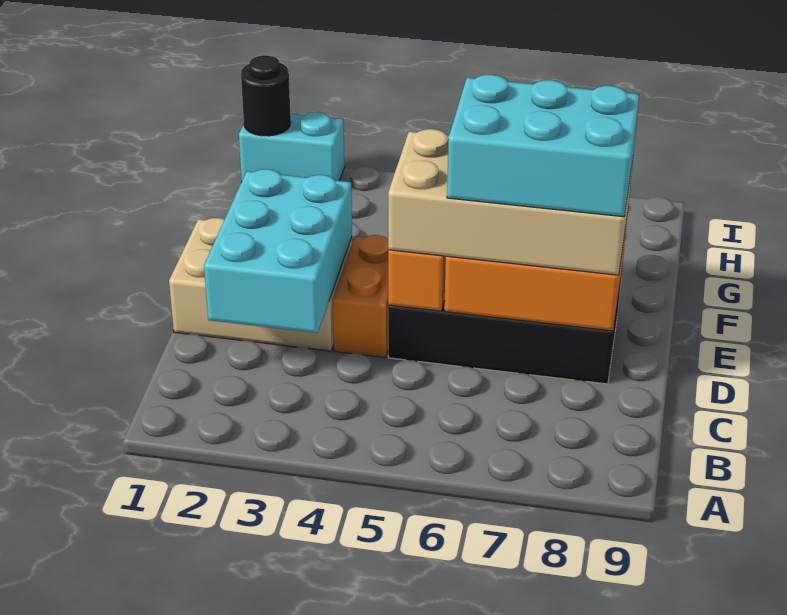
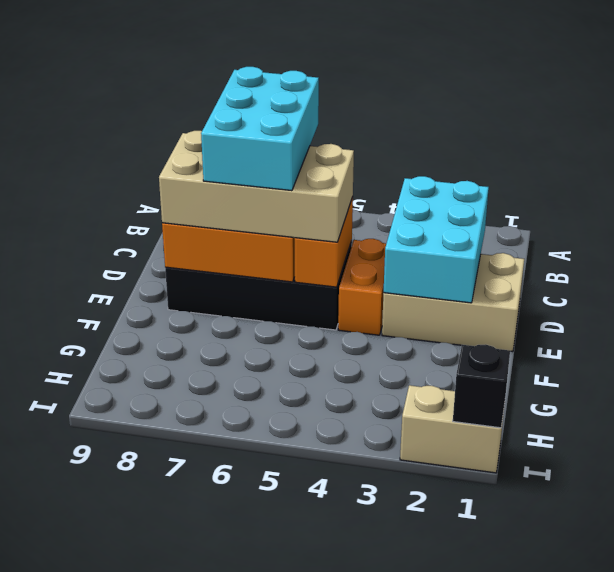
cyan brick D6:E8 level 4 -> cyan brick C6:E7 level 4
cyan brick I1:I2 level 1 -> tan brick I1:I2 level 1
black round brick I1 level 2 -> black brick I1 level 2

